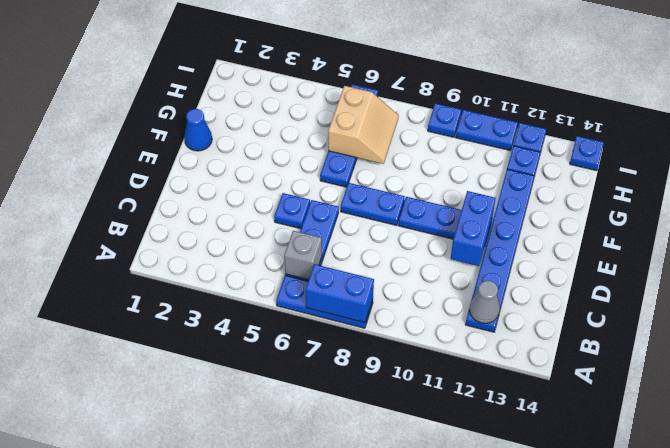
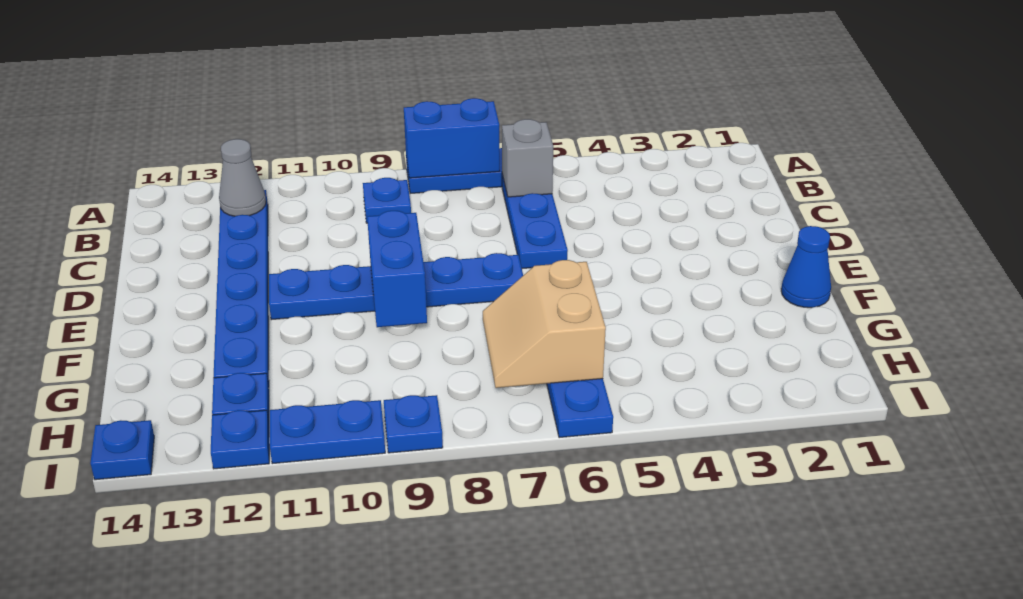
blue plate D5 level 1 -> blue plate B9 level 1
blue brick D11:E11 level 2 -> blue brick E9:F9 level 2

